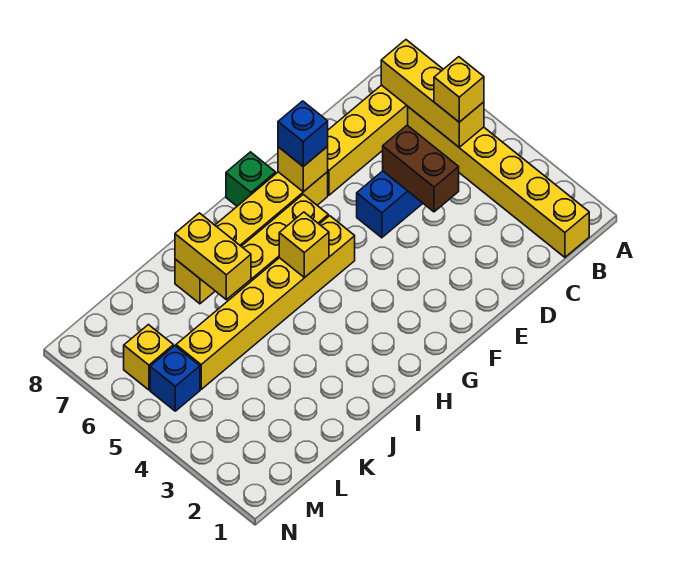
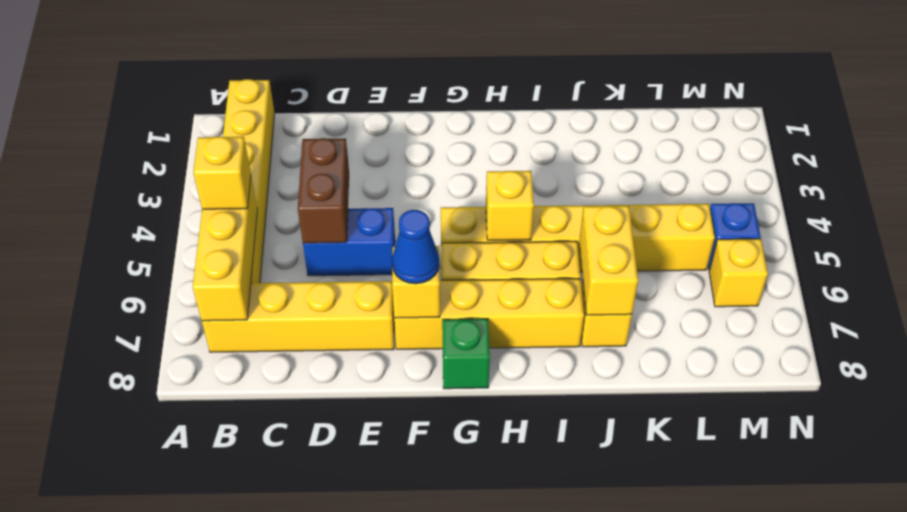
blue brick F7 level 3 -> blue cone F7 level 3

